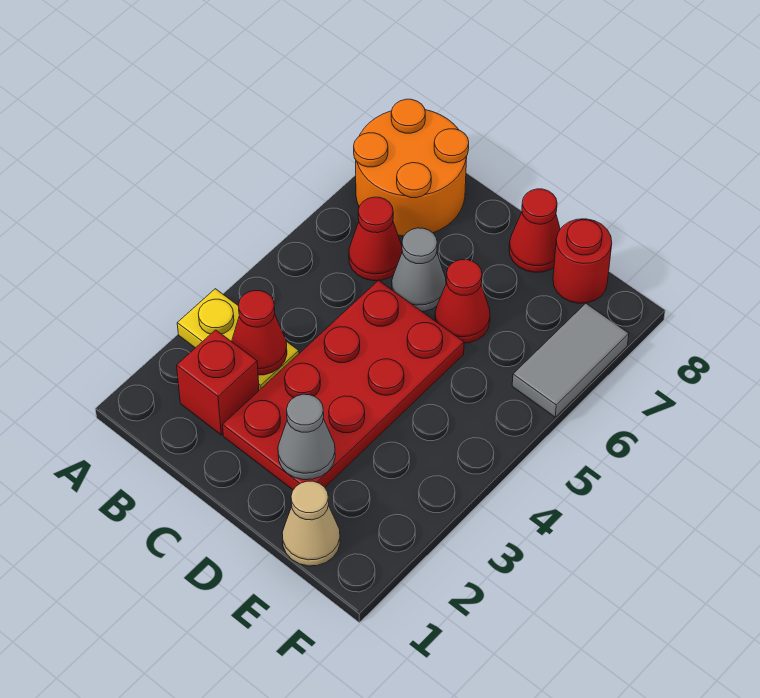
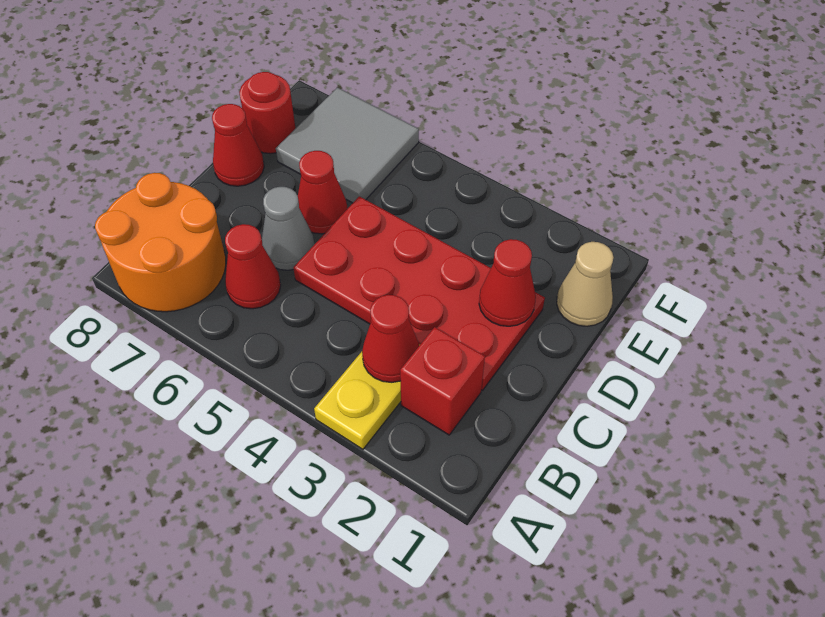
grey cone D2 level 2 -> red cone D2 level 2
grey tile F6:F7 level 1 -> grey tile E6:F7 level 1

